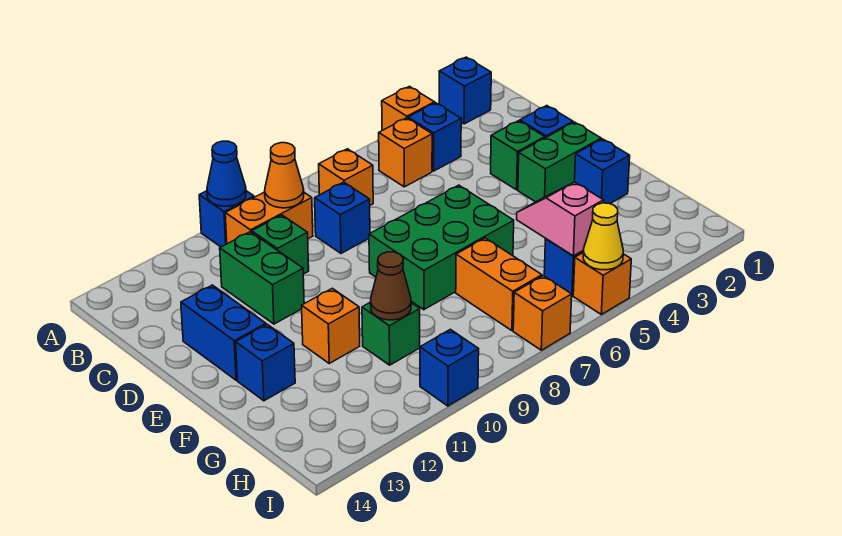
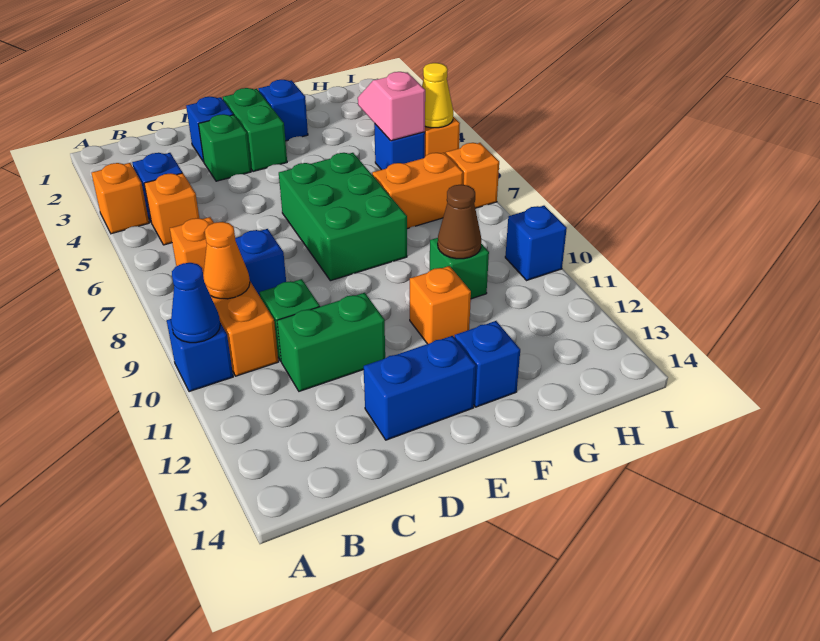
blue brick A2 level 1 -> none
pink slope G5:H5 level 2 top H -> pink slope H4:H5 level 2 top 5

